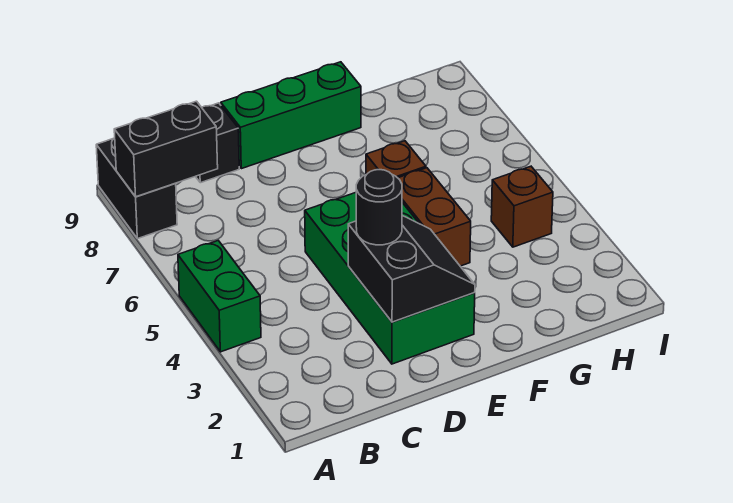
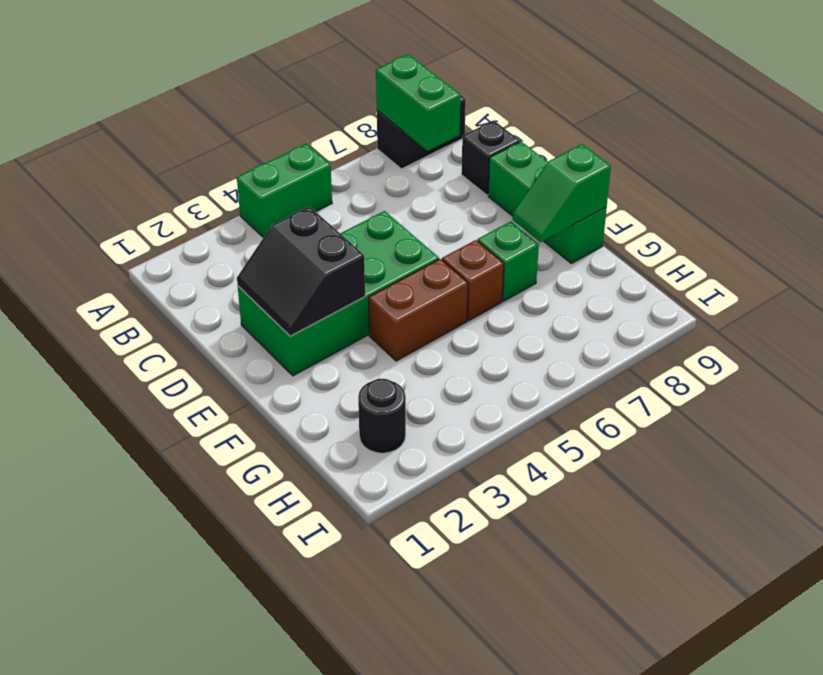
black brick A8:B8 level 2 -> green brick A8:B8 level 2
black slope D2:E3 level 2 top D -> black slope D2:E3 level 2 top 3
black round brick D3 level 3 -> black round brick H2 level 1
none -> green brick F7 level 1
none -> green slope F8:F9 level 2 top 9
brown brick H4 level 1 -> none

